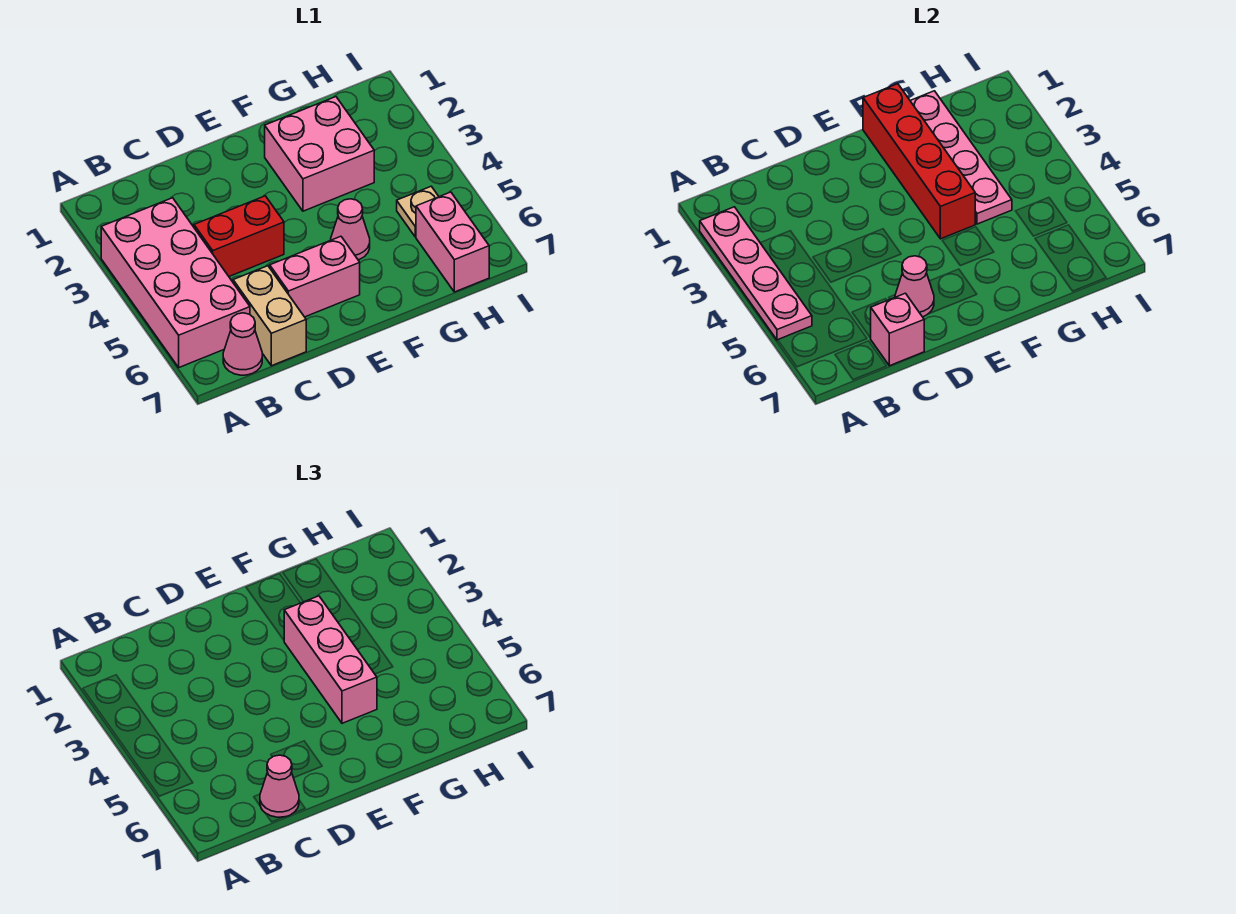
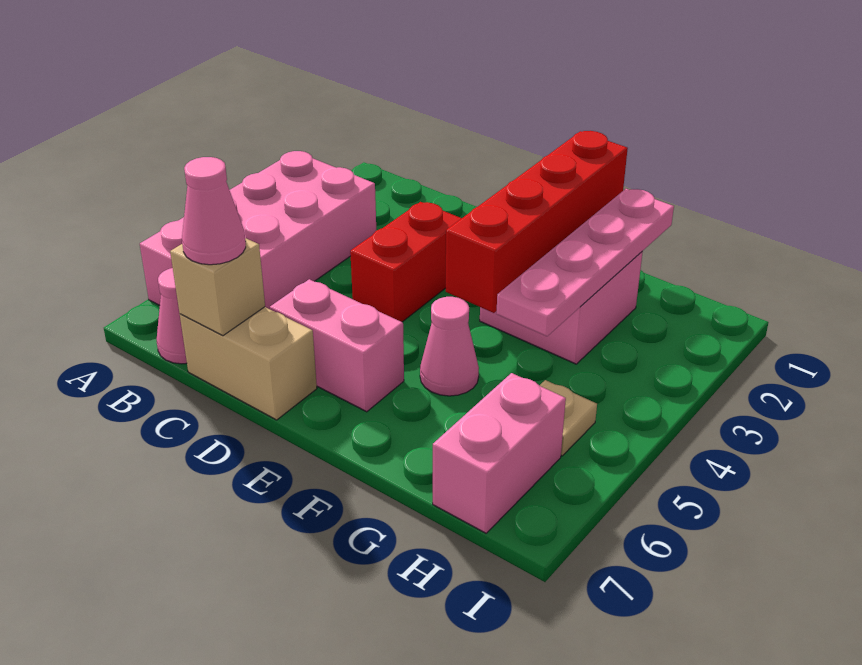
pink plate A2:A5 level 2 -> none
red brick C4:D4 level 1 -> red brick D3:D4 level 1
tan brick C6:C7 level 1 -> tan brick C7:D7 level 1
pink brick C7 level 2 -> tan brick C7 level 2
pink cone D6 level 2 -> none
pink brick F3:F5 level 3 -> none

